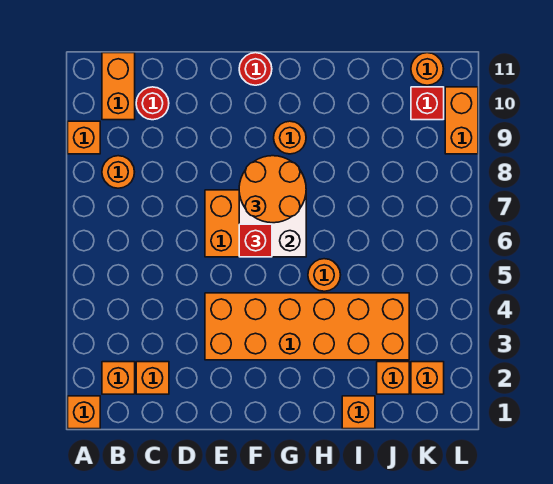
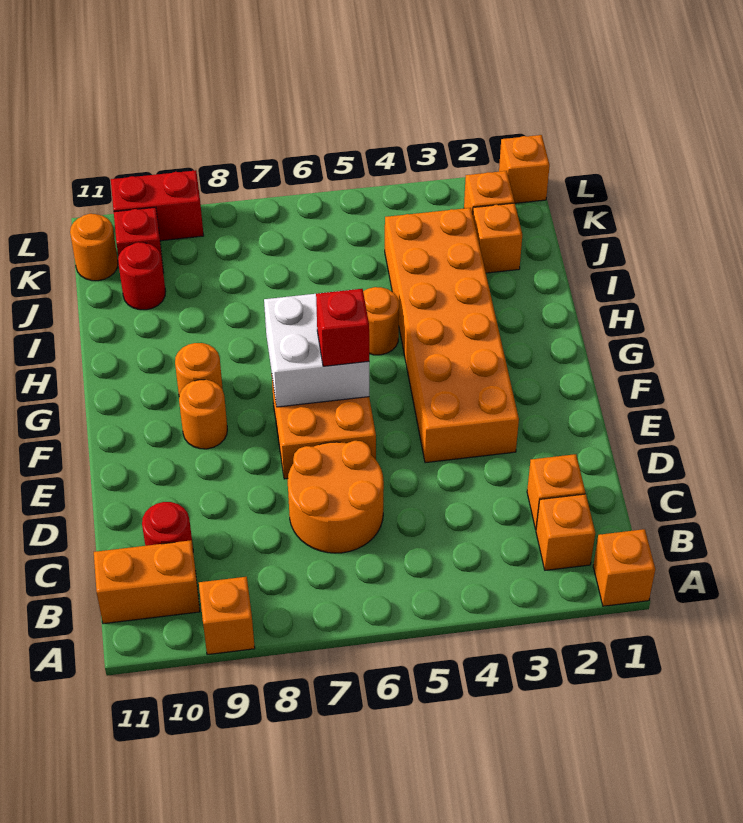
orange round brick B8 level 1 -> orange round brick F9 level 1
orange round brick F7:G8 level 3 -> orange round brick C6:D7 level 1
red round brick F11 level 1 -> red round brick J10 level 1
orange brick I1 level 1 -> orange brick L1 level 1
orange brick L9:L10 level 1 -> red brick L9:L10 level 1

